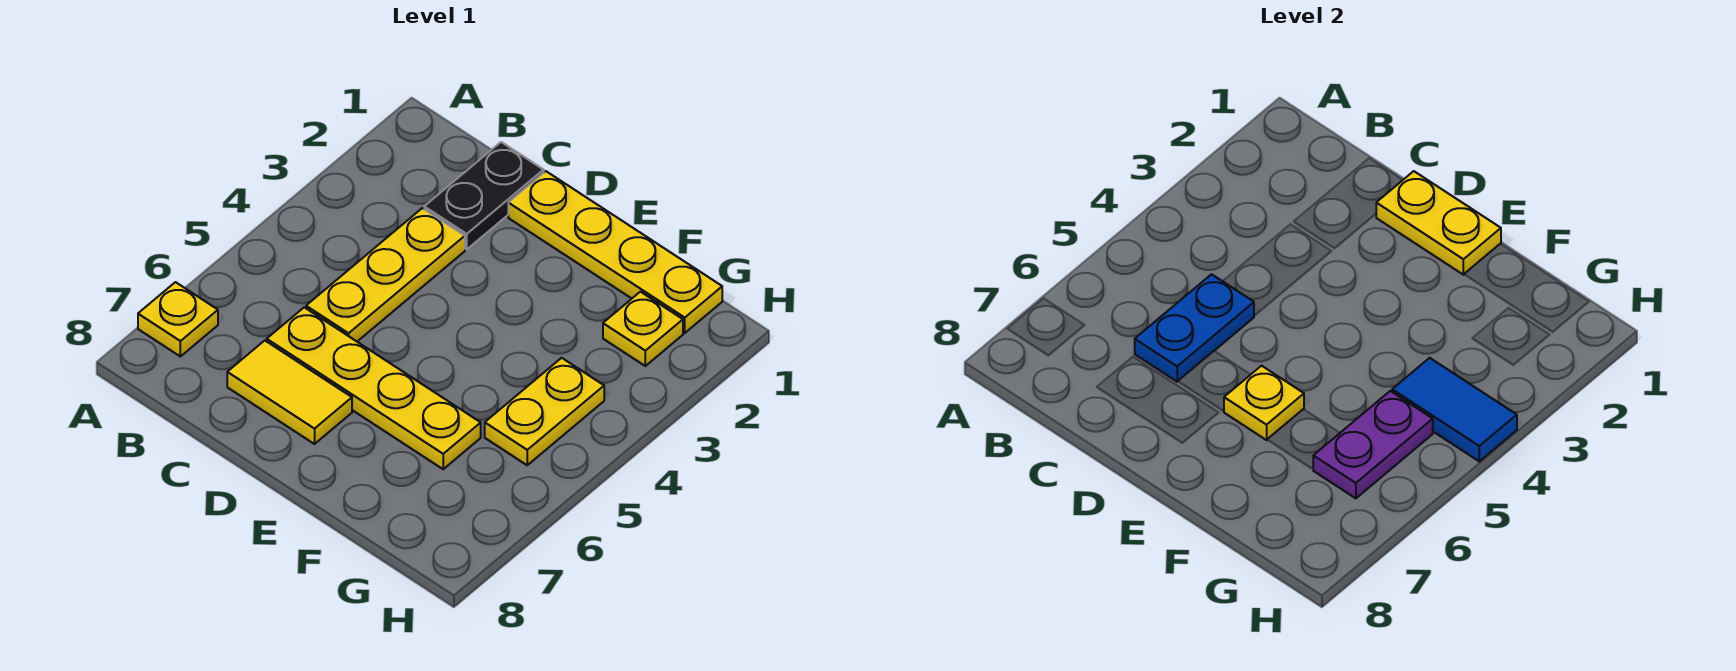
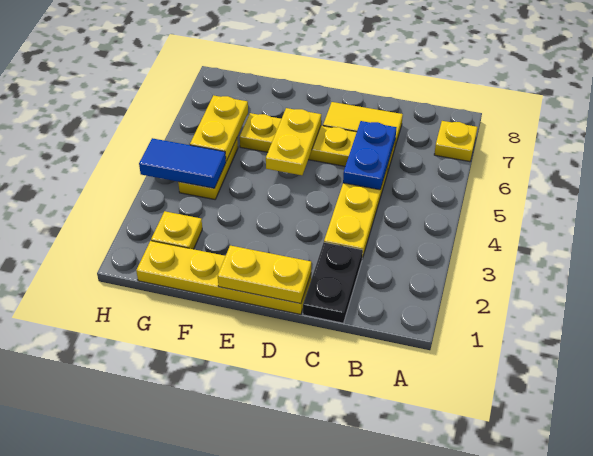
yellow plate E6 level 2 -> yellow plate E5:E6 level 2
purple plate G5:G6 level 2 -> yellow plate G5:G6 level 2

